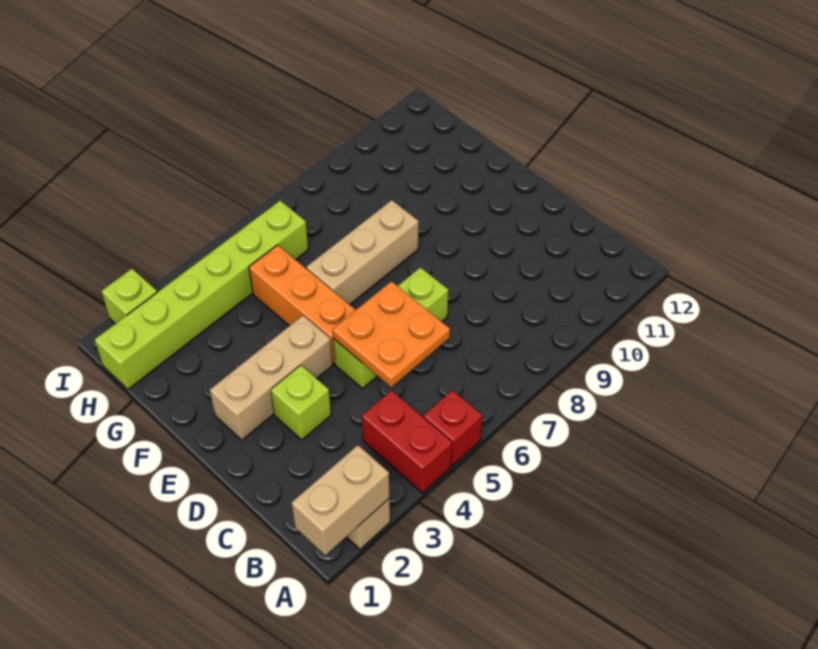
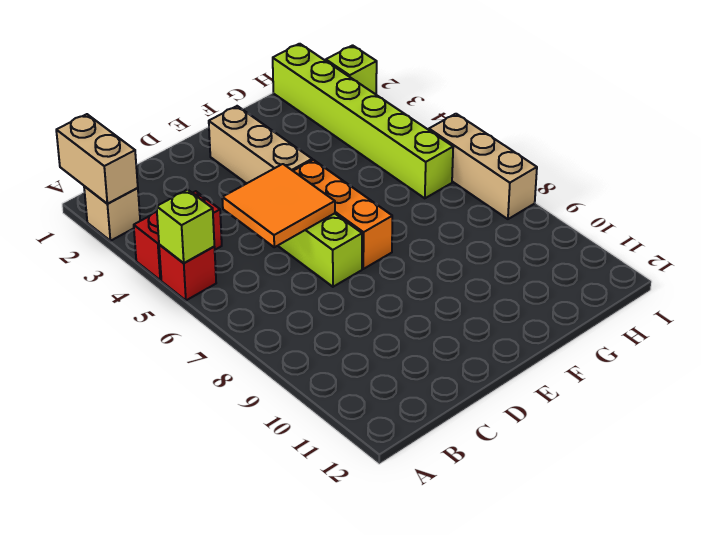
orange plate C5:D6 level 2 -> orange tile C5:D6 level 2
lime brick D3 level 1 -> lime brick A5 level 2
orange brick E5:G5 level 1 -> orange brick E5:E7 level 1
tan brick F6:F8 level 1 -> tan brick I6:I8 level 1

